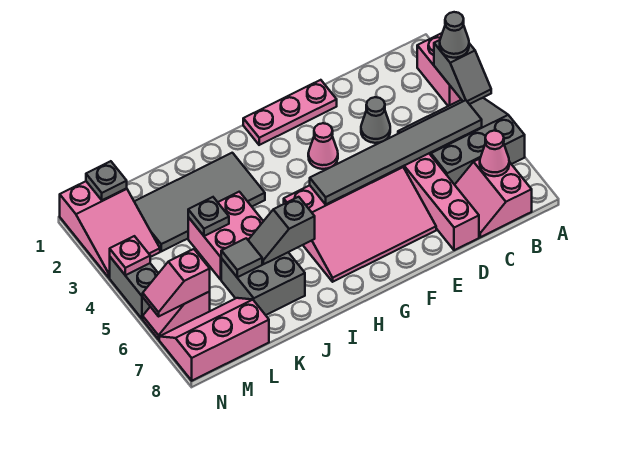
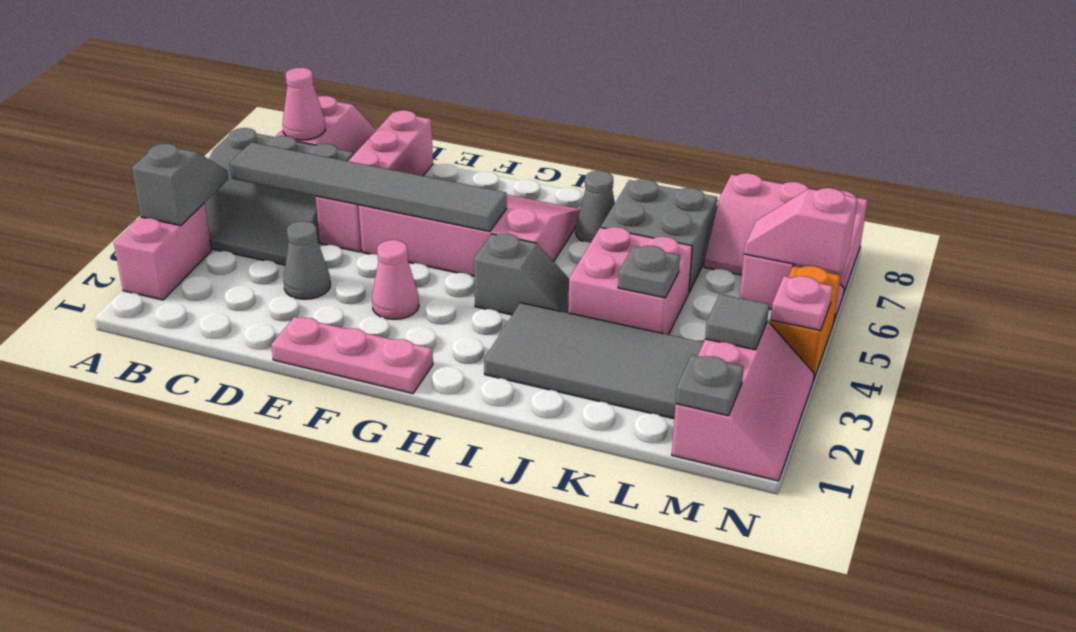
grey cone A3 level 3 -> grey cone I7 level 1
grey slope I6:J6 level 2 top I -> grey slope H4:I4 level 1 top H
grey tile K6 level 2 -> grey tile M3 level 2
pink slope M1:N3 level 1 top 1 -> pink slope M1:N3 level 1 top M
pink slope M6:N6 level 2 top M -> pink slope M6:N6 level 2 top N
grey brick N4:N5 level 1 -> orange brick N4:N5 level 1

